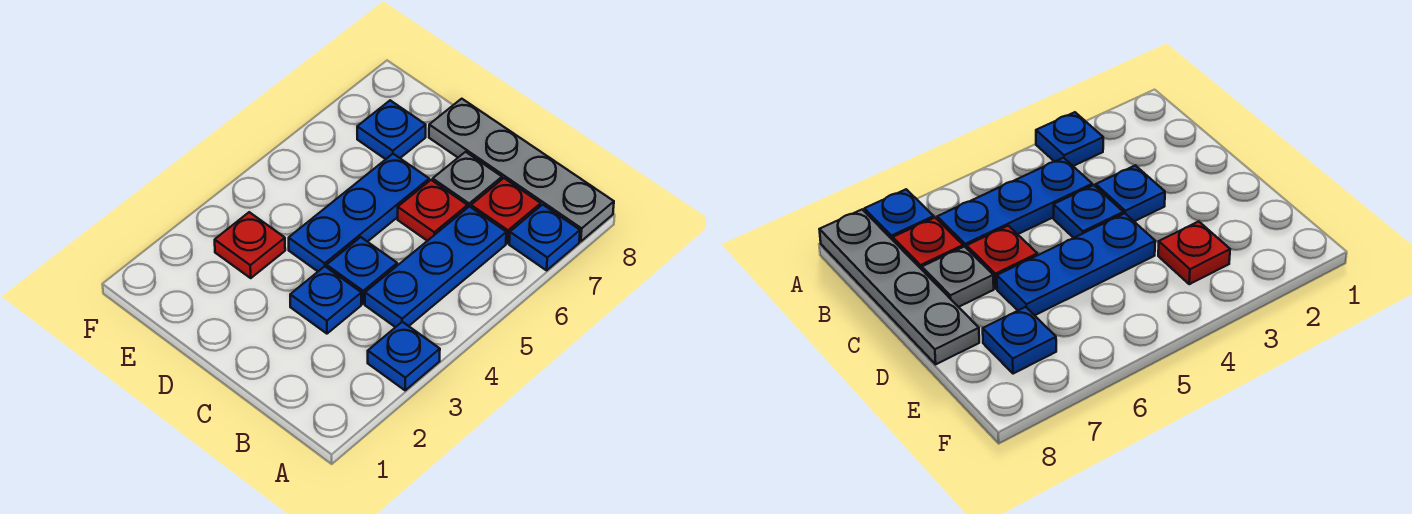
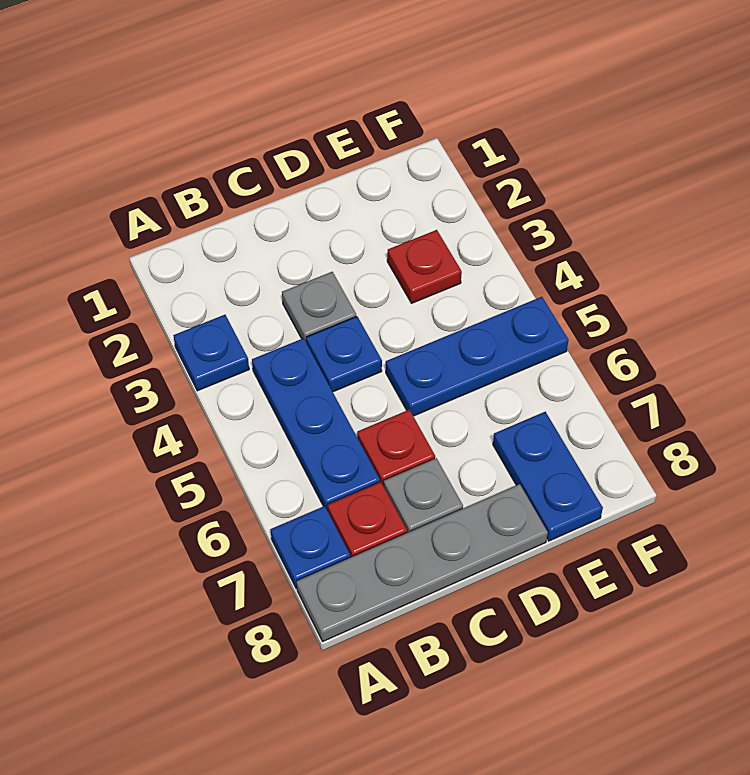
blue plate C3 level 1 -> grey plate C3 level 1
blue plate D4:D6 level 1 -> blue plate D5:F5 level 1
blue plate E7 level 1 -> blue plate E7:E8 level 1

